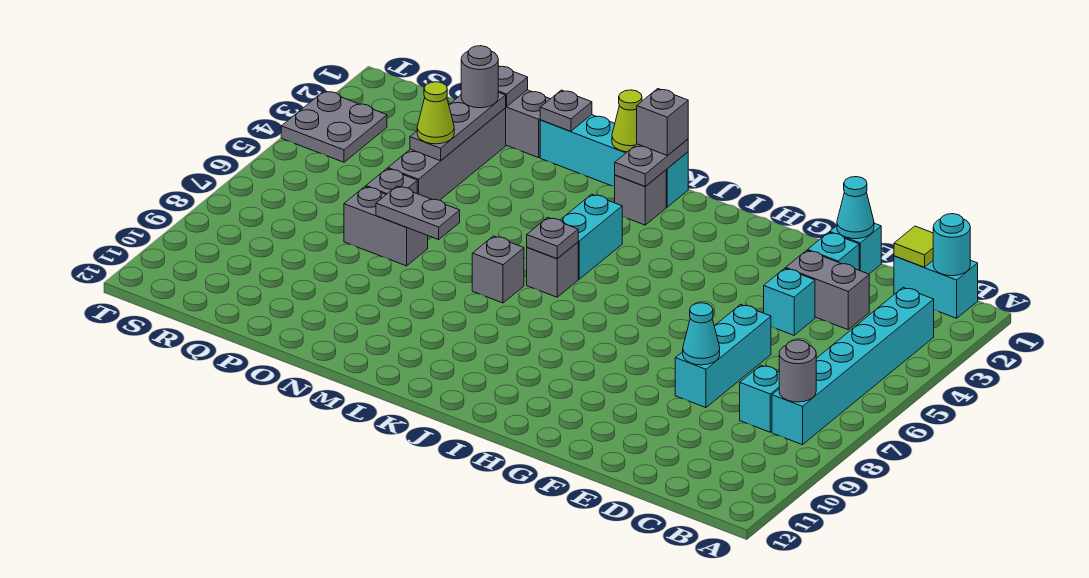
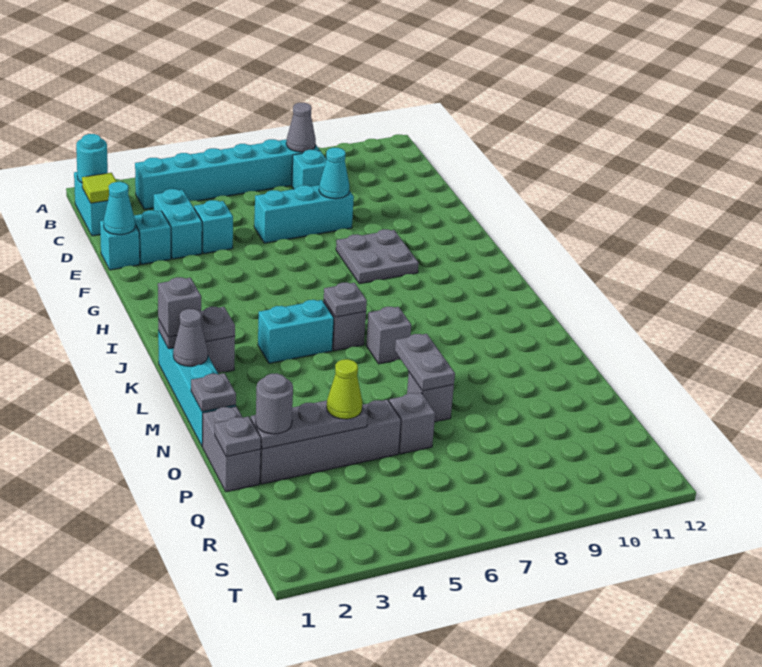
grey round brick B8 level 2 -> grey cone B8 level 2
grey brick D3:E3 level 1 -> cyan brick D3:E3 level 1
lime cone L1 level 2 -> grey cone L1 level 2
grey brick O7:P7 level 1 -> grey brick O7 level 1
grey plate S3:T4 level 1 -> grey plate G8:H9 level 1

